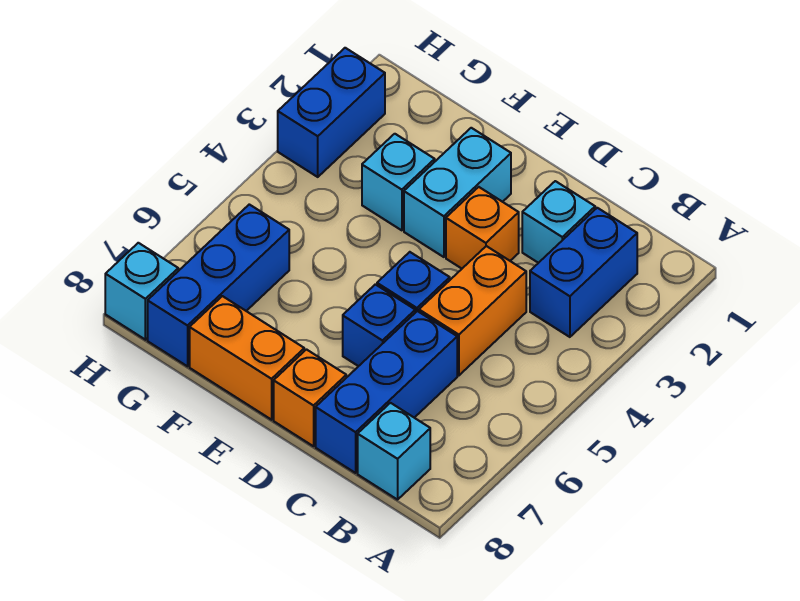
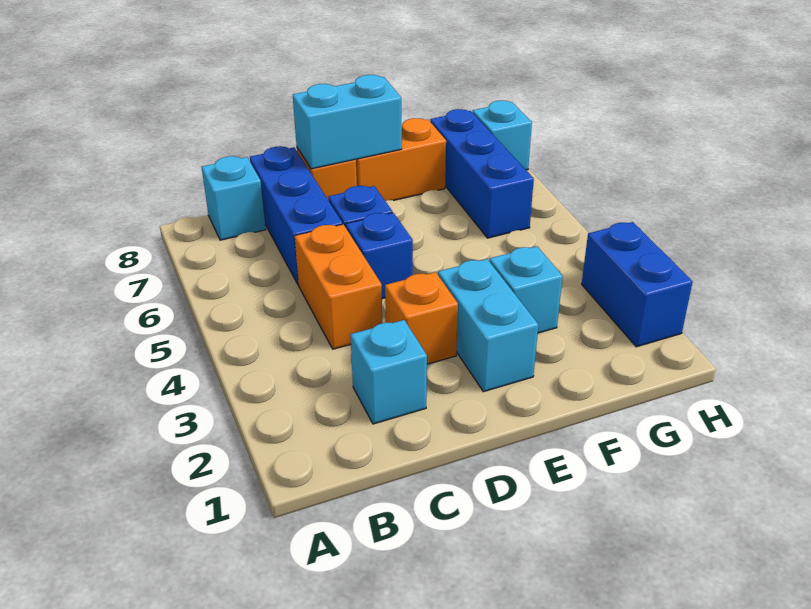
blue brick B2:B3 level 1 -> none
none -> cyan brick D8:E8 level 2

